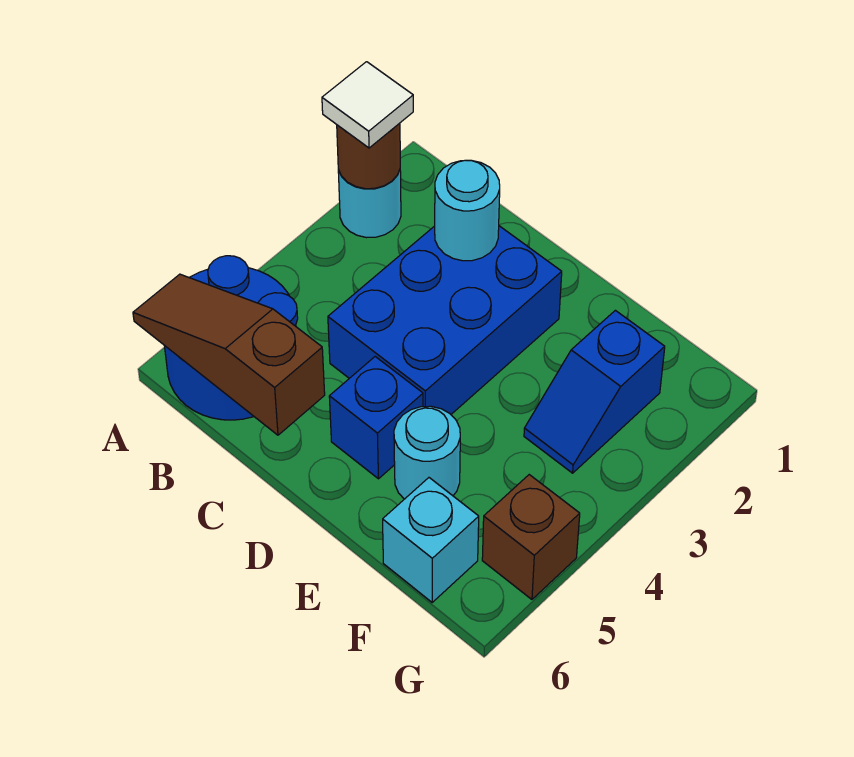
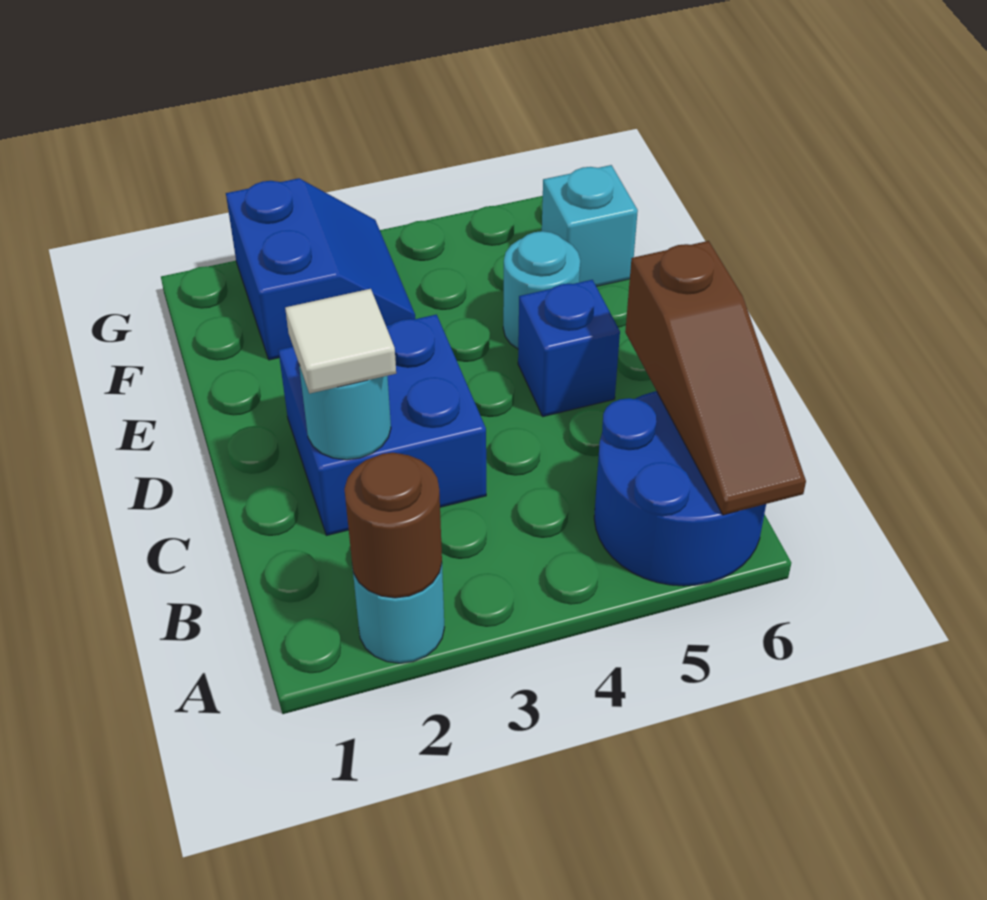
white tile A2 level 3 -> white tile C2 level 3
blue brick C2:D4 level 1 -> blue brick C2:D3 level 1
blue slope F2:F3 level 1 top 2 -> blue slope F2:G3 level 1 top 2
brown brick G5 level 1 -> none

